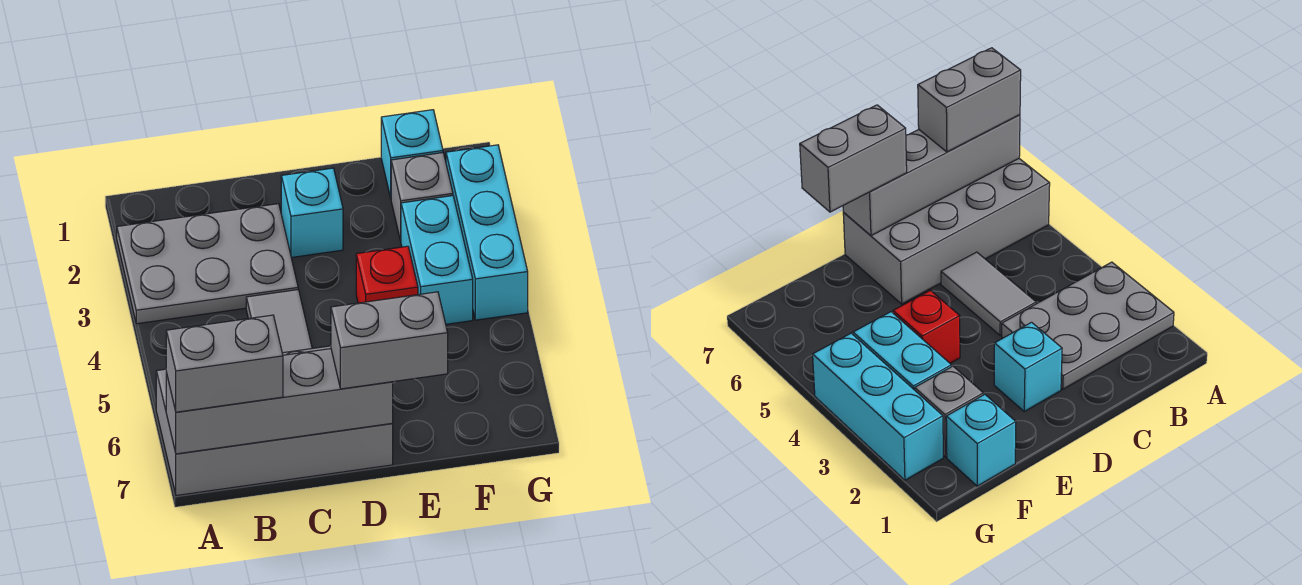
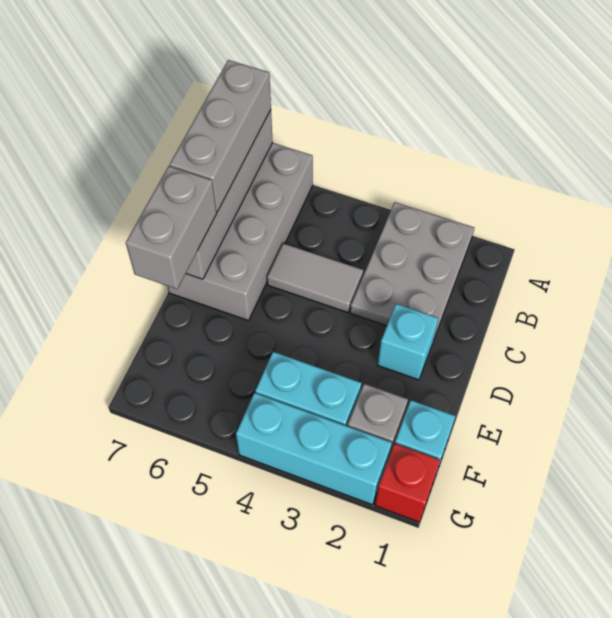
grey brick A7:B7 level 3 -> grey brick A7:C7 level 3
red brick E4 level 1 -> red brick G1 level 1

